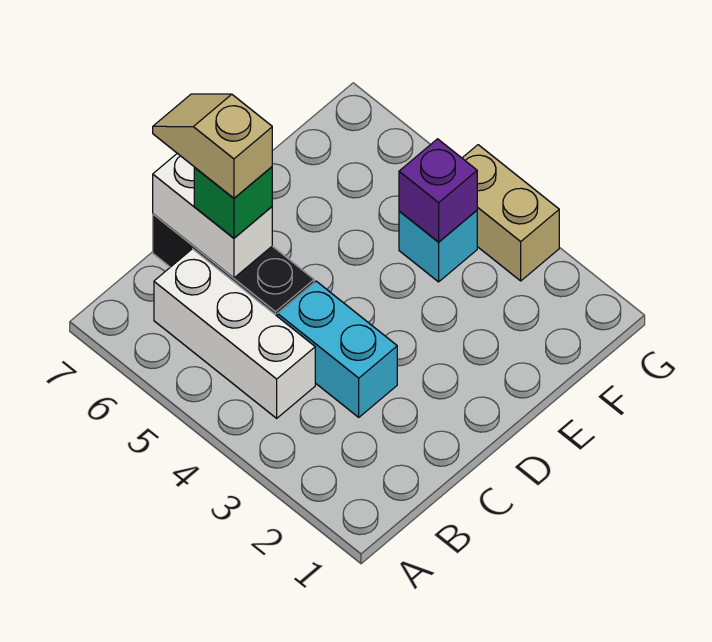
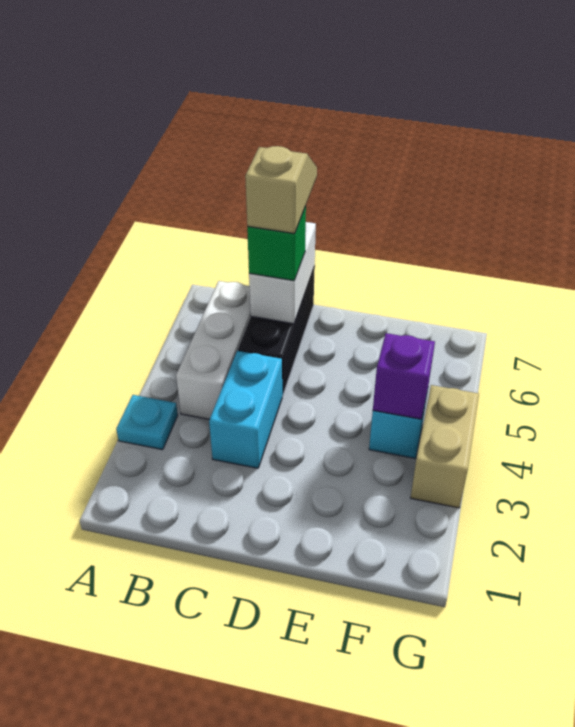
none -> cyan plate A3 level 1

